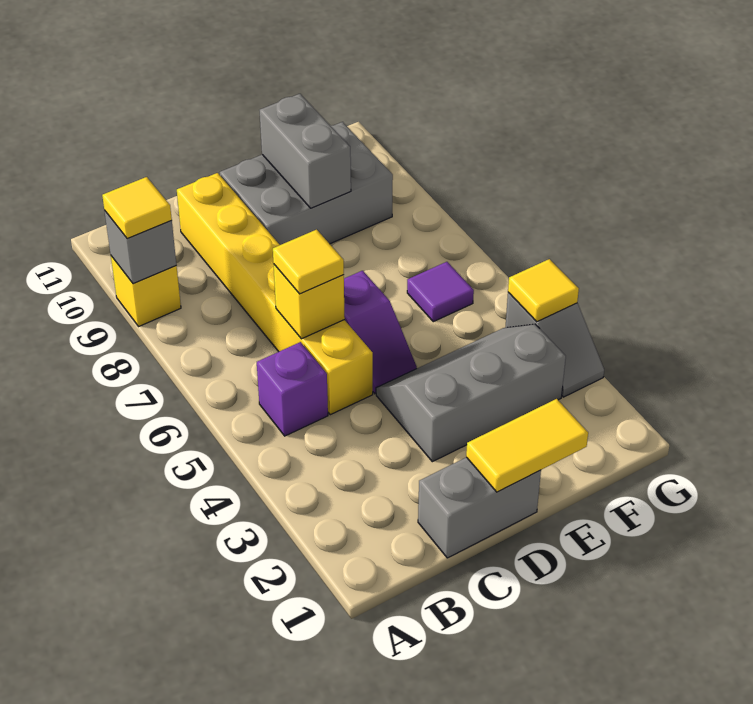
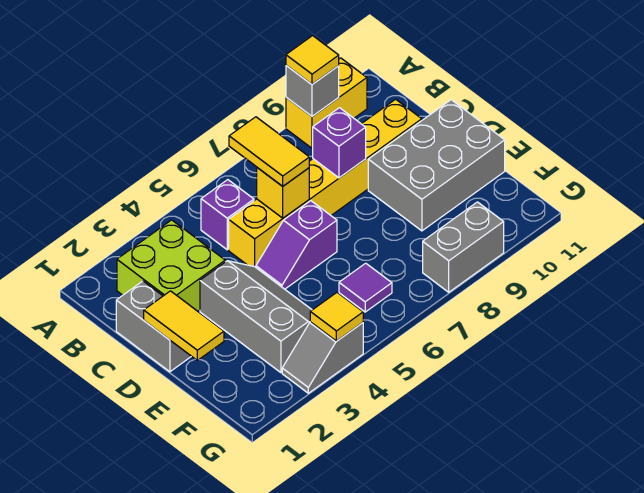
yellow brick A9 level 1 -> yellow brick A9:A10 level 1
none -> lime brick B2:C3 level 1
yellow tile C6 level 3 -> yellow tile B6:C6 level 3
none -> purple brick C8 level 2
grey brick D9:F10 level 1 -> grey brick D9:E11 level 1
grey brick E9:E10 level 2 -> grey brick G8:G9 level 1

